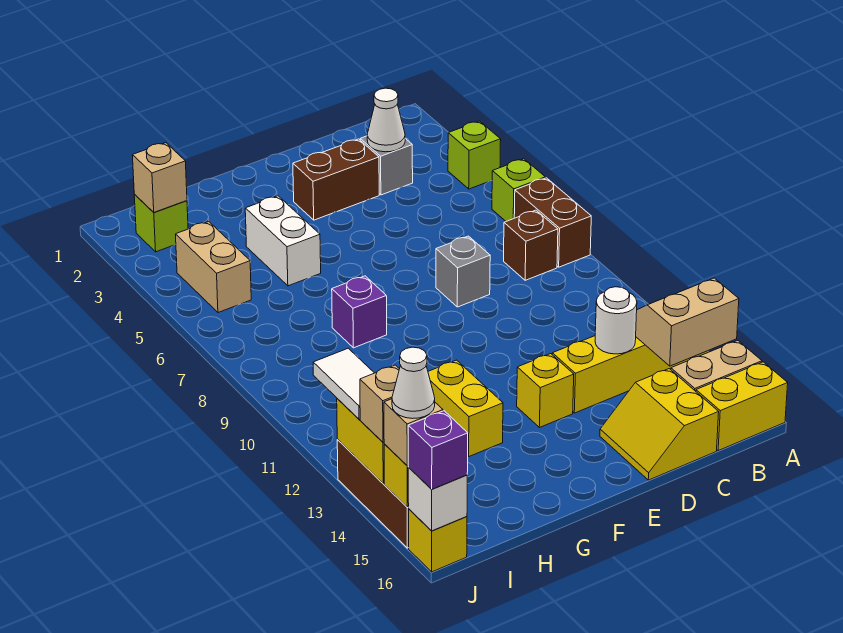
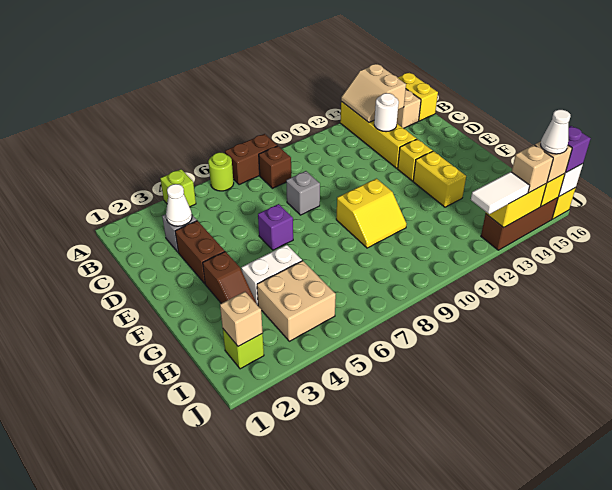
lime brick A6 level 1 -> lime round brick A6 level 1
yellow slope C15:D16 level 1 top C -> yellow slope F9:G10 level 1 top F
none -> brown slope F3:G3 level 1 top F
purple brick G8 level 1 -> purple brick E6 level 1
yellow brick G12:G13 level 1 -> yellow brick F13:G13 level 1
tan brick I4:I5 level 1 -> tan brick H4:I5 level 1

